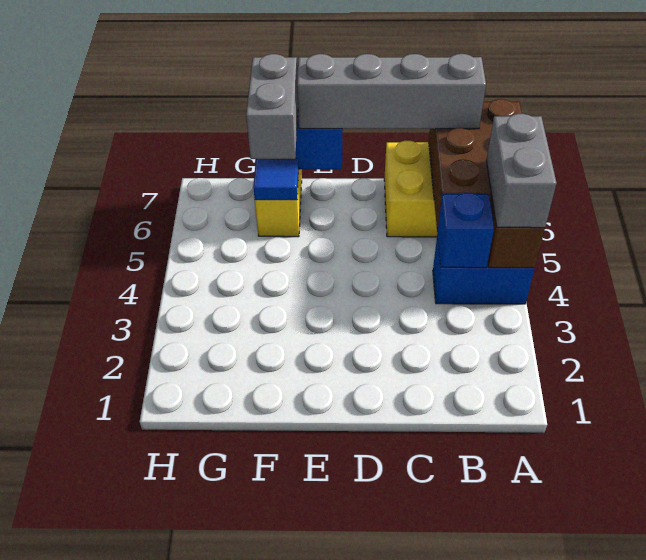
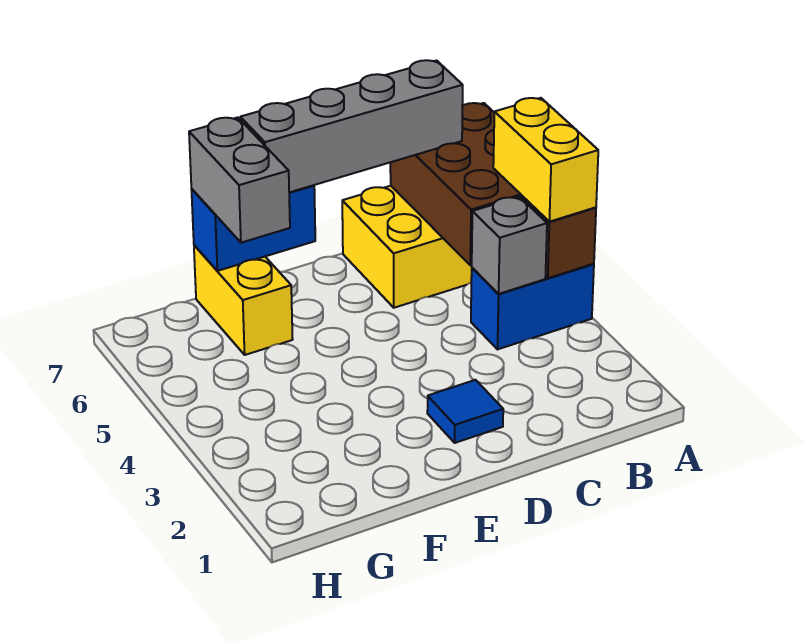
grey brick A4:A5 level 3 -> yellow brick A4:A5 level 3
blue brick B4 level 2 -> grey brick B4 level 2
blue tile F6 level 2 -> blue tile D2 level 1

